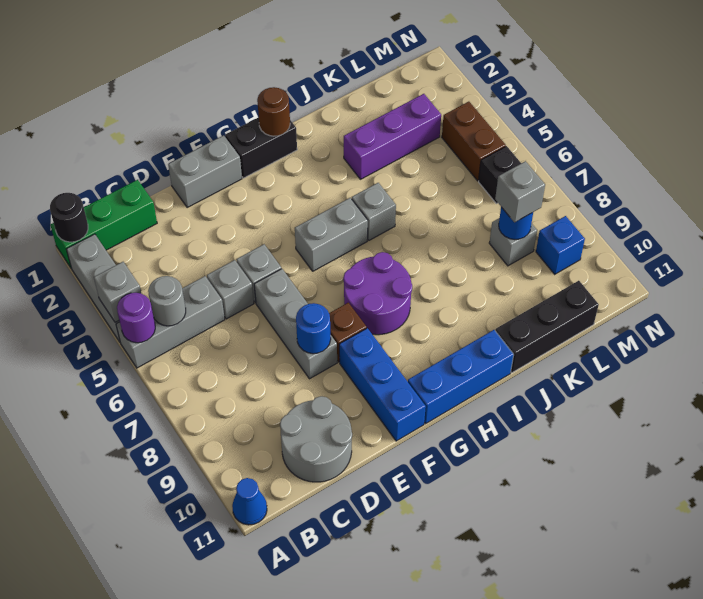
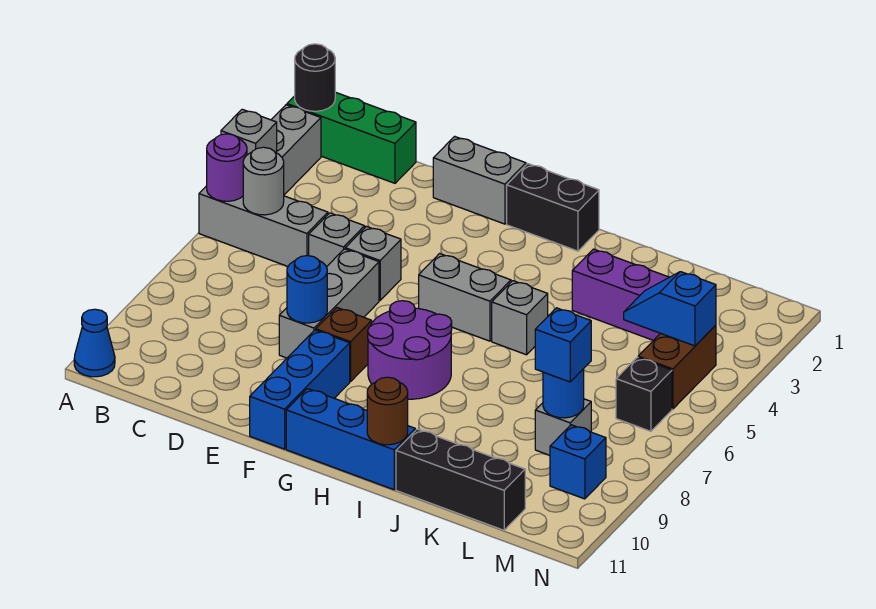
grey round brick C10:D11 level 1 -> none
brown round brick H1 level 2 -> brown round brick I11 level 2
none -> blue slope L4:M4 level 2 top M
grey brick L8 level 3 -> blue brick L8 level 3

